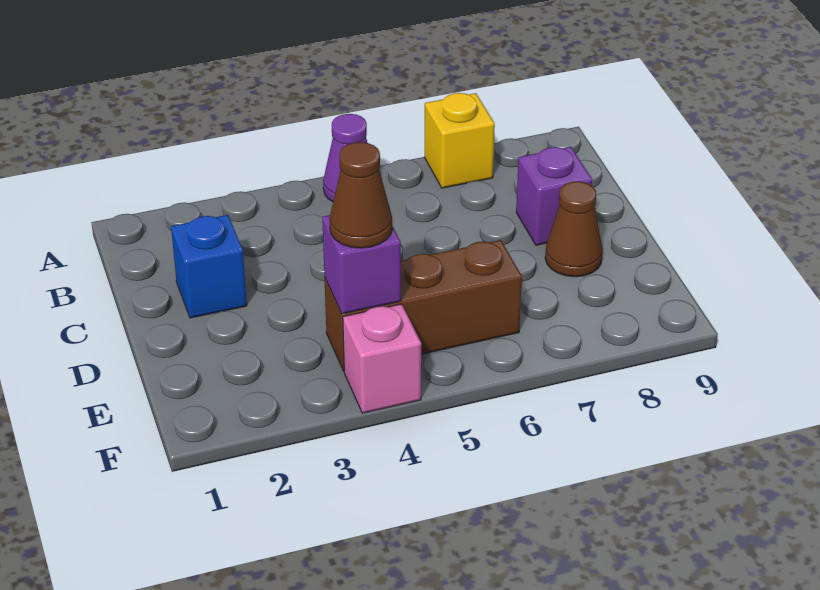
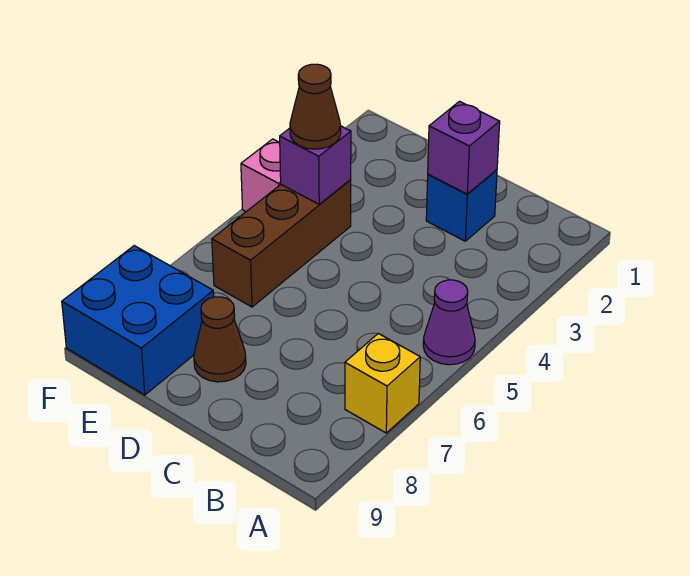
purple brick C8 level 1 -> purple brick C2 level 2
none -> blue brick E8:F9 level 1

